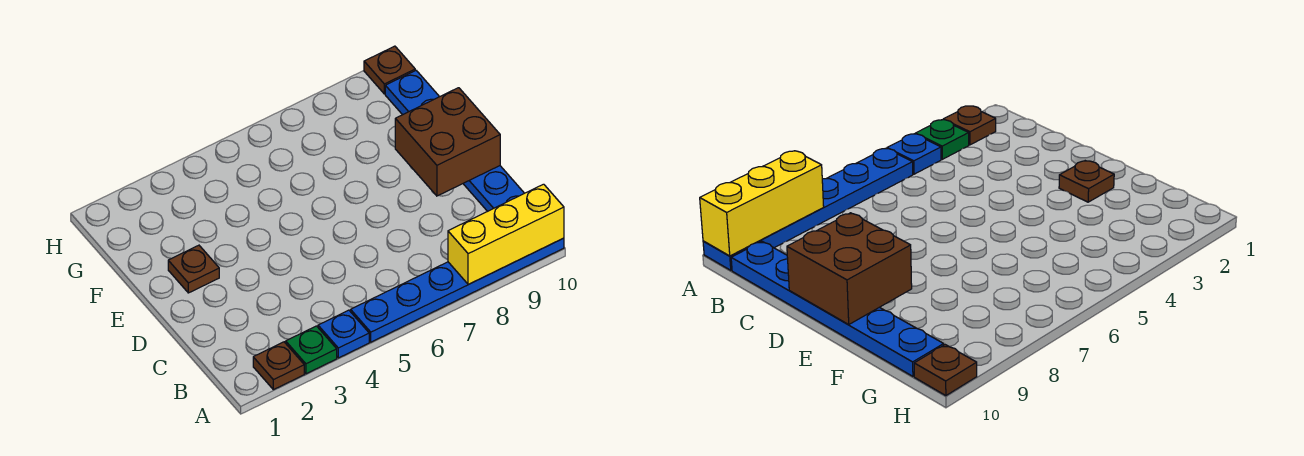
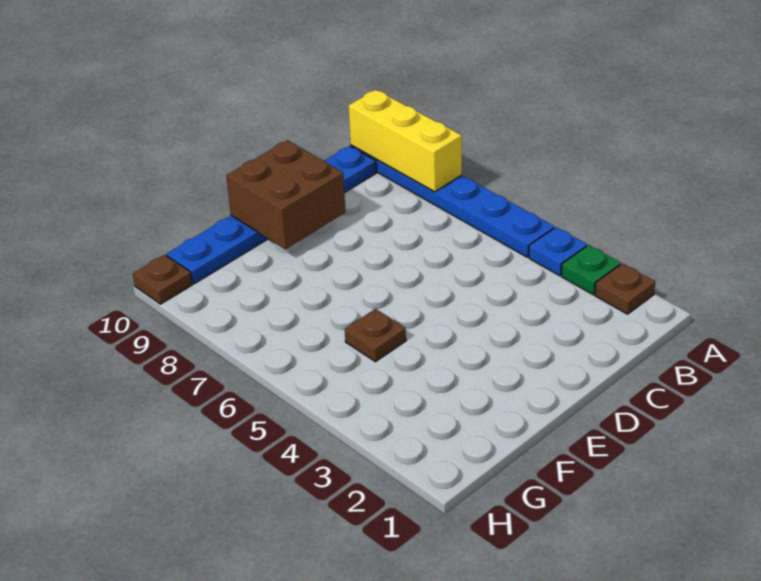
brown plate E2 level 1 -> brown plate F5 level 1

